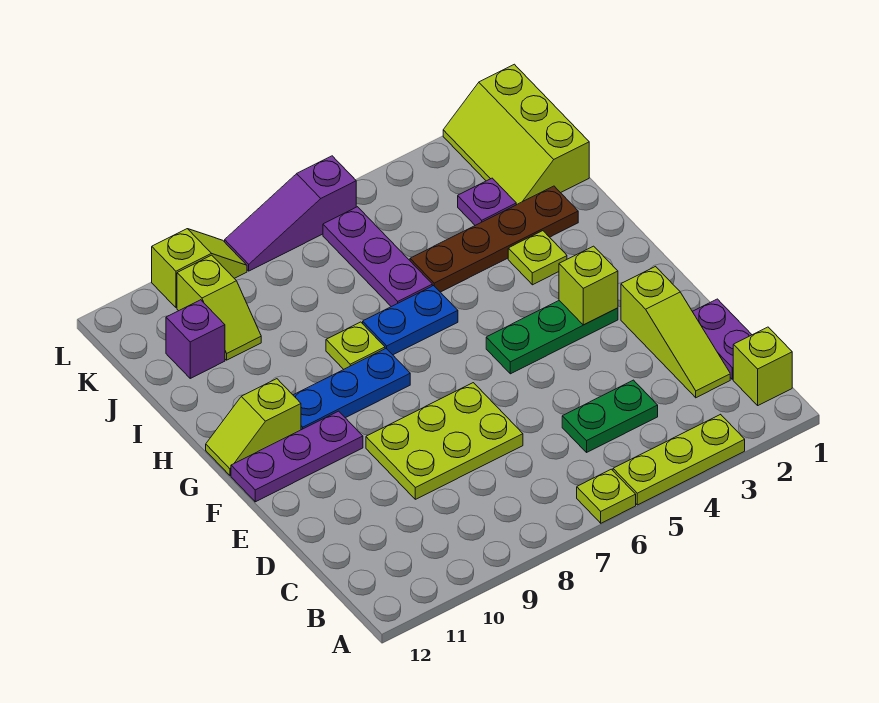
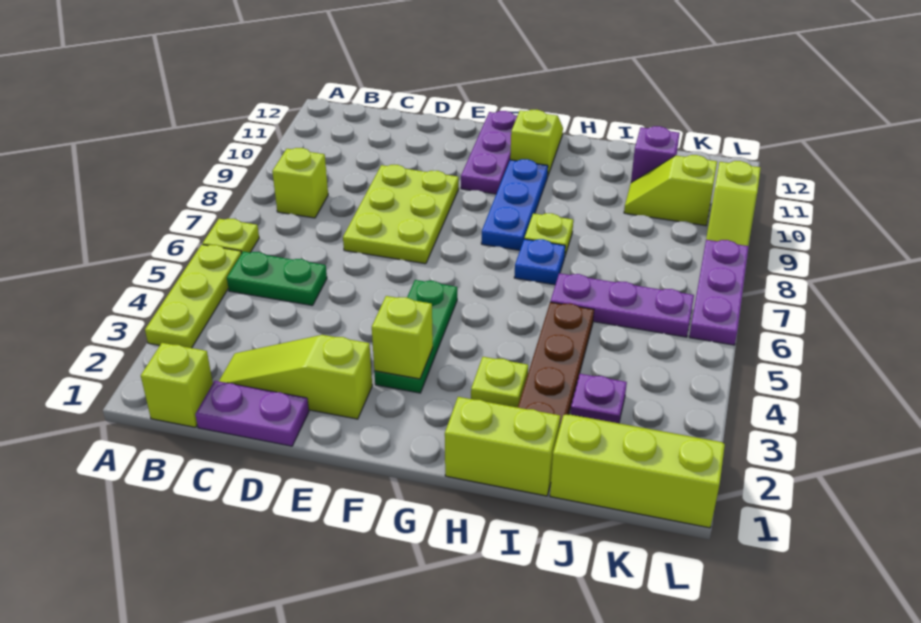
none -> lime brick B8 level 1
green plate C4:C5 level 1 -> green plate B5:C5 level 1
none -> lime brick H1:I1 level 1
blue plate H6:H7 level 1 -> blue plate H7 level 1
purple slope L6:L8 level 1 top 6 -> purple plate L6:L8 level 1

